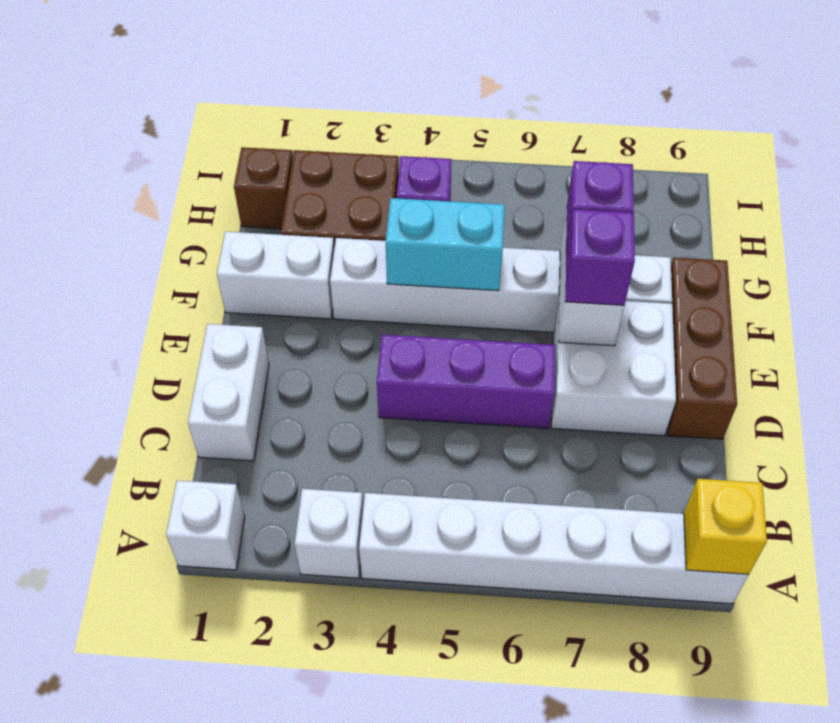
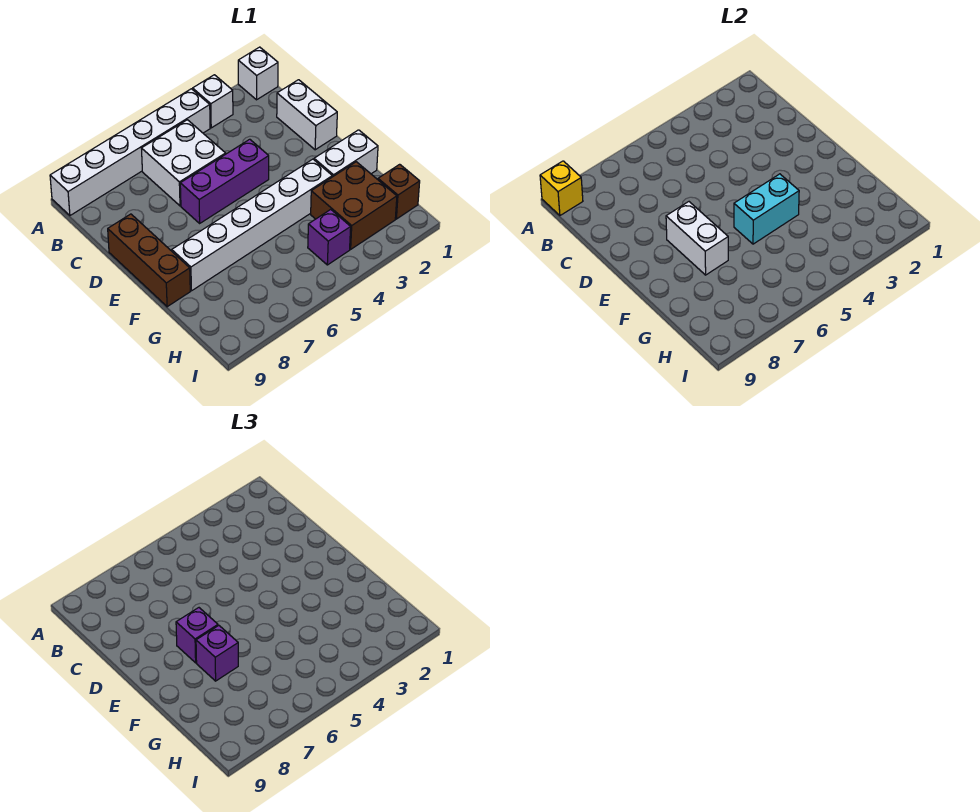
white brick D7:E8 level 1 -> white brick B5:C6 level 1

